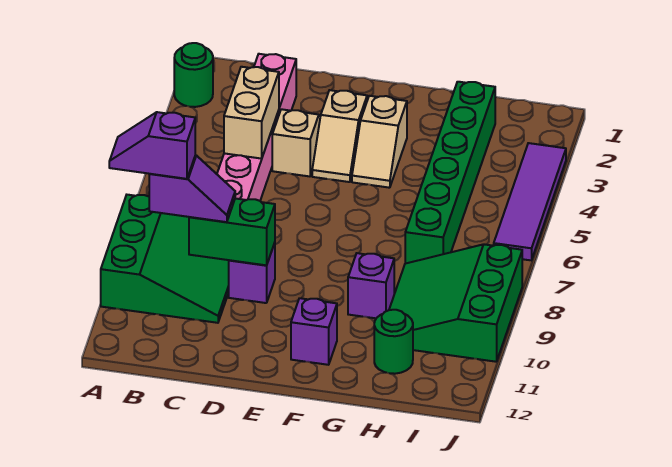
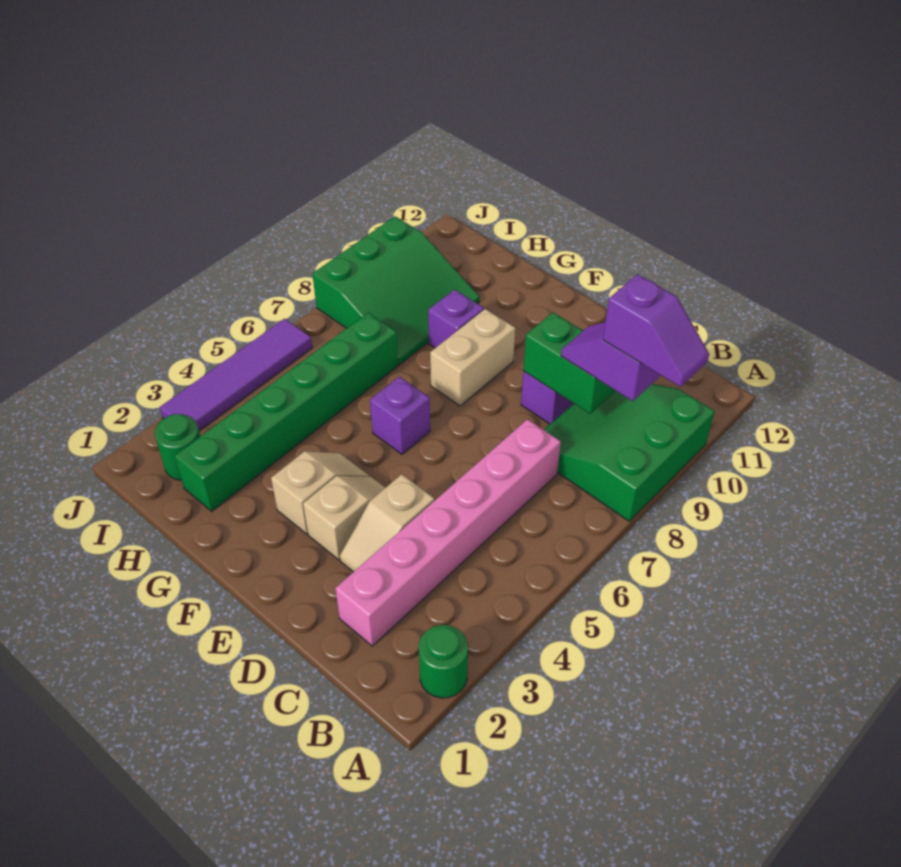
tan brick C4:C5 level 2 -> tan brick F8:F9 level 1
purple brick F11 level 1 -> purple brick F6 level 1
green round brick H11 level 1 -> green round brick I2 level 1

